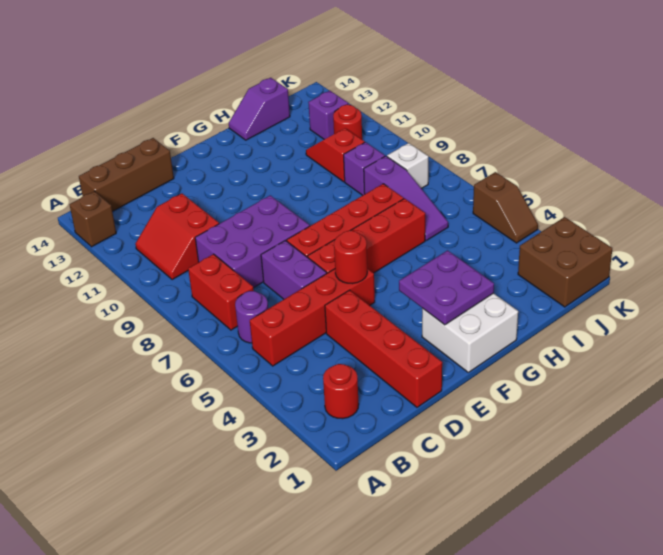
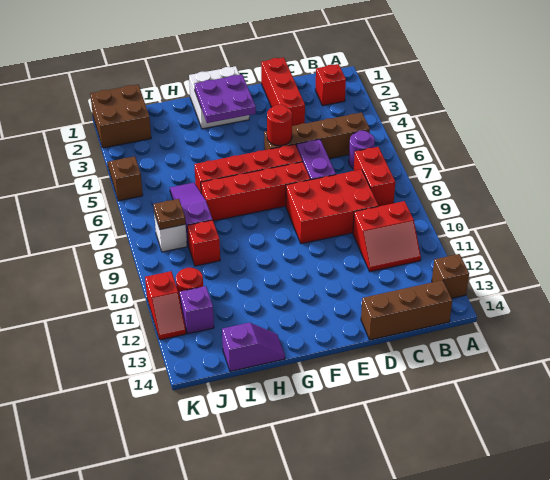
red round brick B2 level 1 -> red brick B2 level 1
red brick B5:E5 level 1 -> brown brick B5:E5 level 1
red slope B10:C11 level 1 top C -> red slope B10:C11 level 1 top 10
purple brick C8:E9 level 1 -> red brick C8:E9 level 1
red brick D1:D4 level 1 -> red brick D1:D3 level 1
purple brick I9 level 1 -> red brick I9 level 1
red slope I10:I11 level 1 top 10 -> red slope K11:K12 level 1 top 11
none -> brown plate J8 level 2

